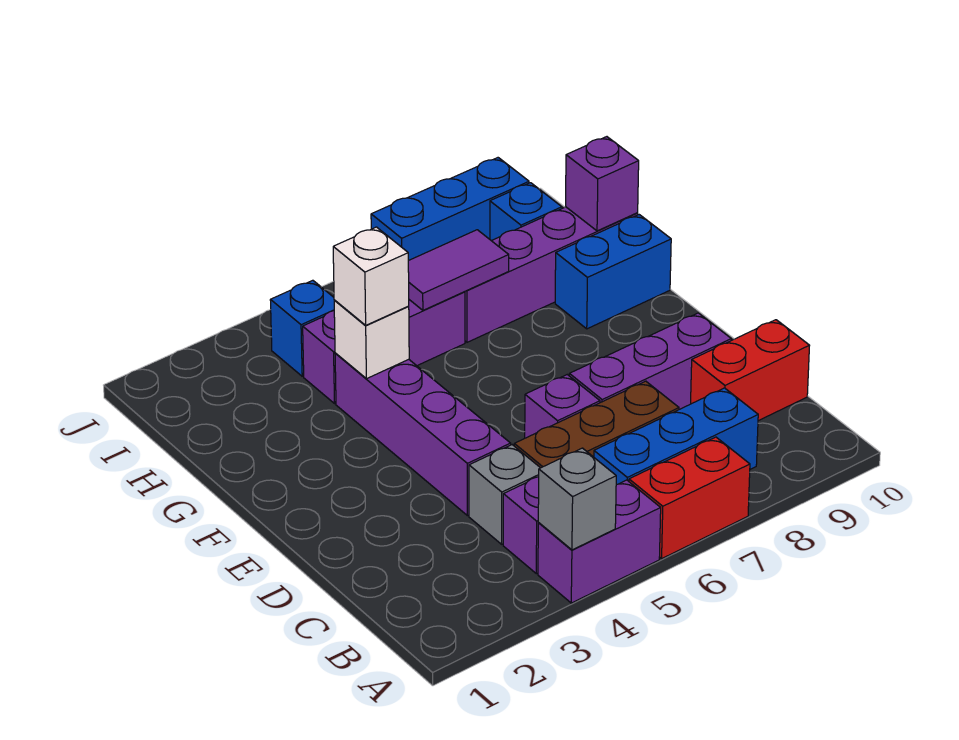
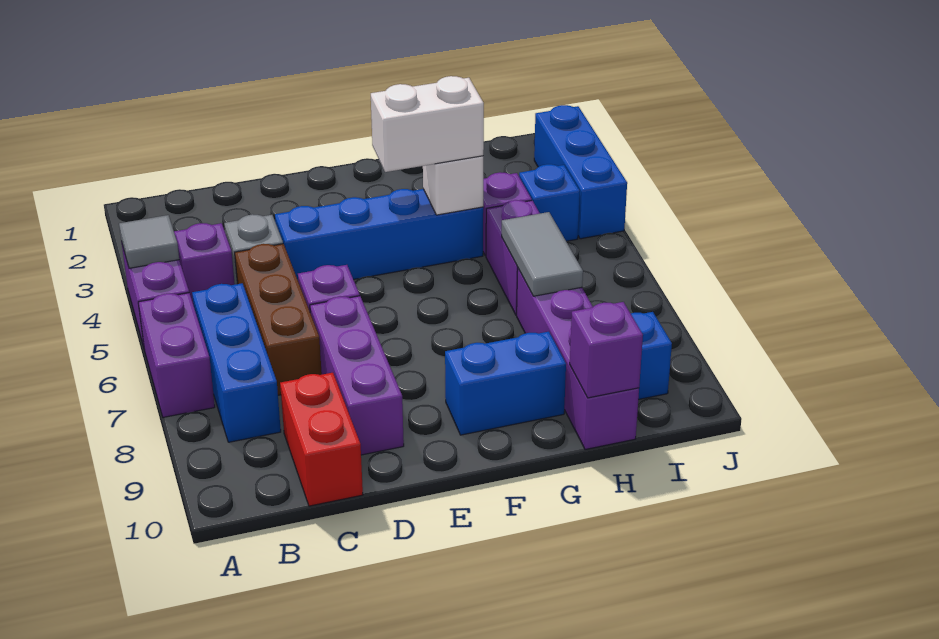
grey brick A4 level 2 -> grey tile A4 level 2
red brick A6:A7 level 1 -> purple brick A6:A7 level 1
purple brick D4:G4 level 1 -> blue brick D4:G4 level 1
white brick G4 level 3 -> white brick F4:G4 level 3
blue brick G9:G10 level 1 -> blue brick F9:G9 level 1
purple tile H6:H7 level 2 -> grey tile H6:H7 level 2
blue brick J7:J9 level 1 -> blue brick J2:J4 level 1

